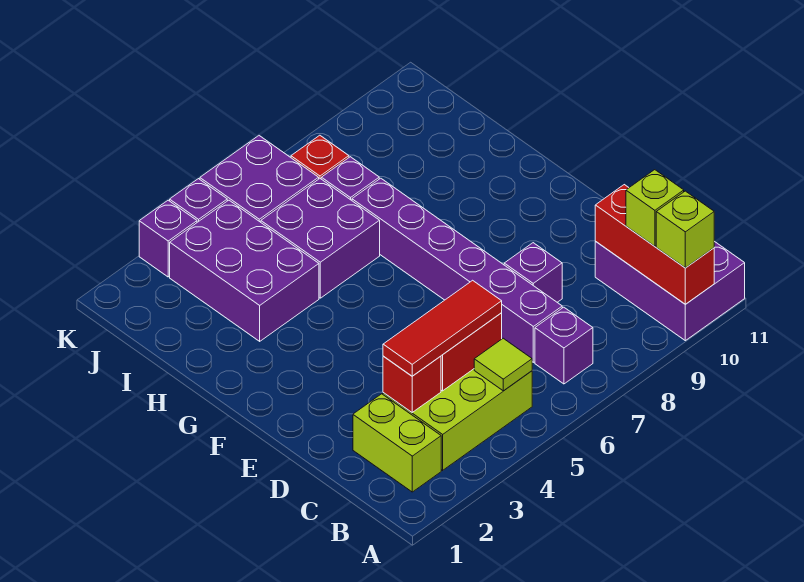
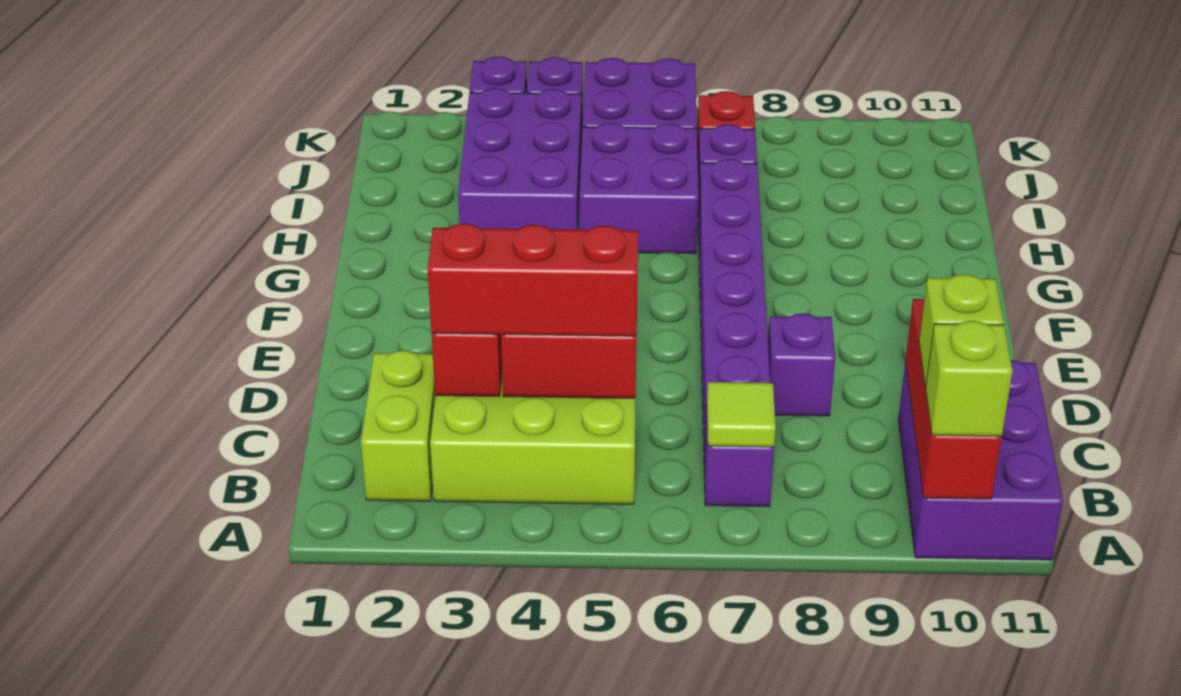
lime tile B5 level 2 -> lime tile B7 level 2
red tile C3:C5 level 3 -> red brick C3:C5 level 3

